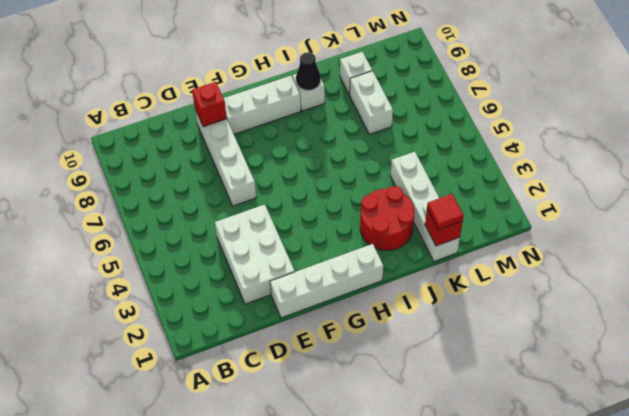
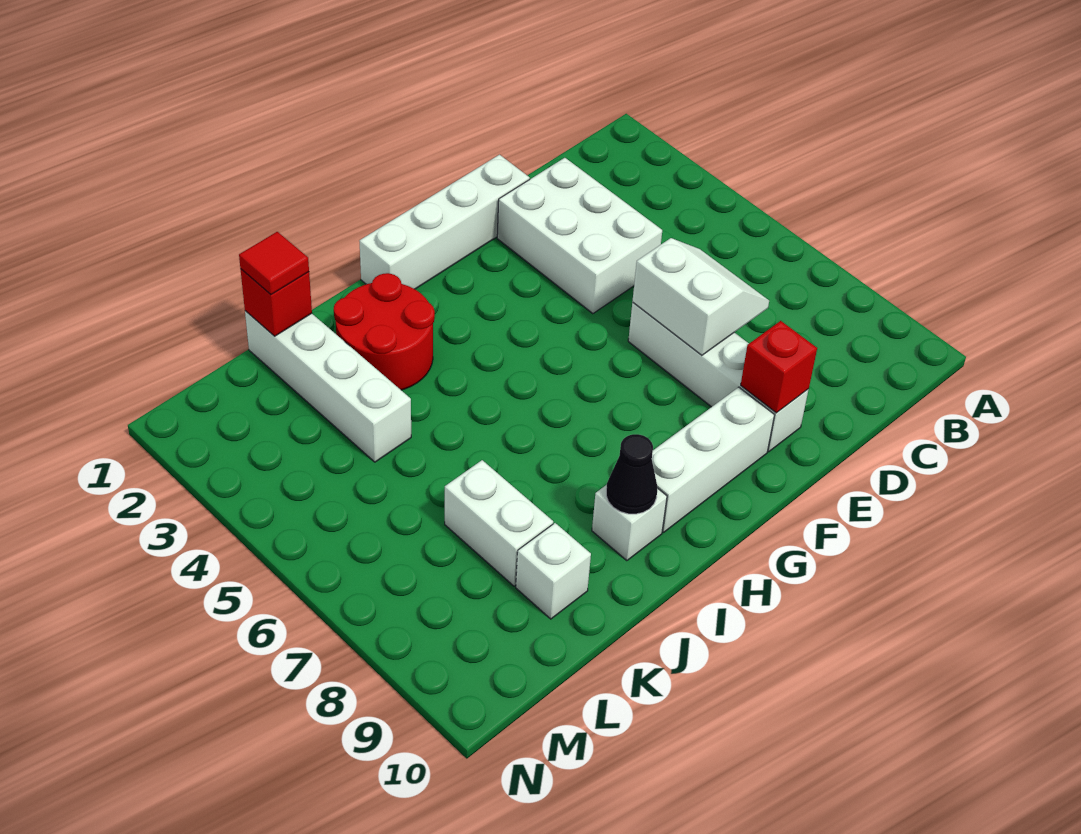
none -> white slope D6:E7 level 2 top E

